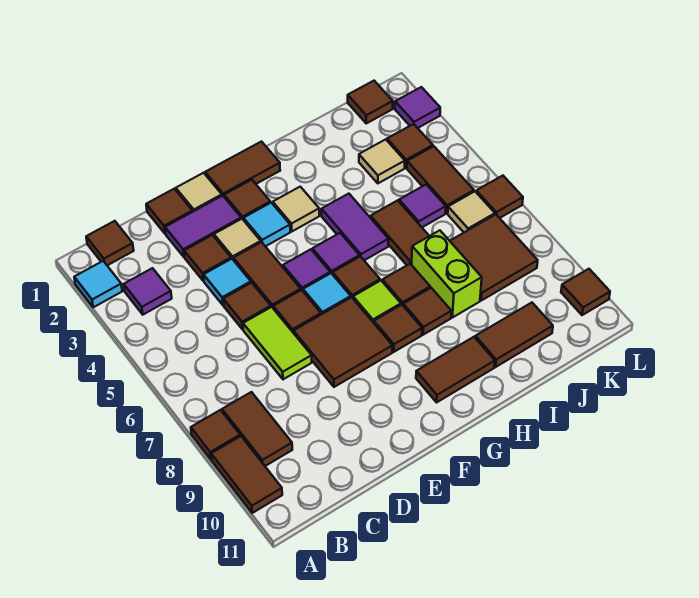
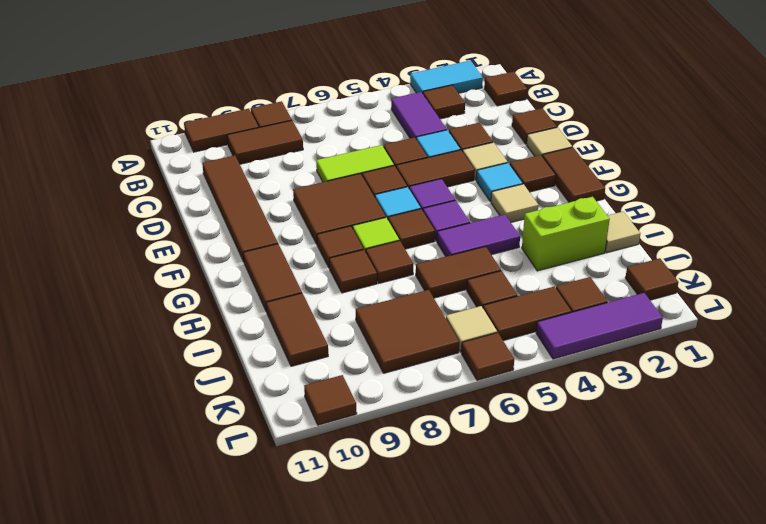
cyan tile A2 level 1 -> cyan tile A2:A3 level 1
purple tile B3 level 1 -> brown tile B3 level 1
none -> brown tile C10:F10 level 1
purple tile D2:E2 level 1 -> purple tile B4:C4 level 1
lime brick I7:I8 level 1 -> lime brick I2:I3 level 1
tan tile J3 level 1 -> tan tile I1 level 1
purple tile J5 level 1 -> brown tile J5 level 1
purple tile L2 level 1 -> purple tile L2:L4 level 1

